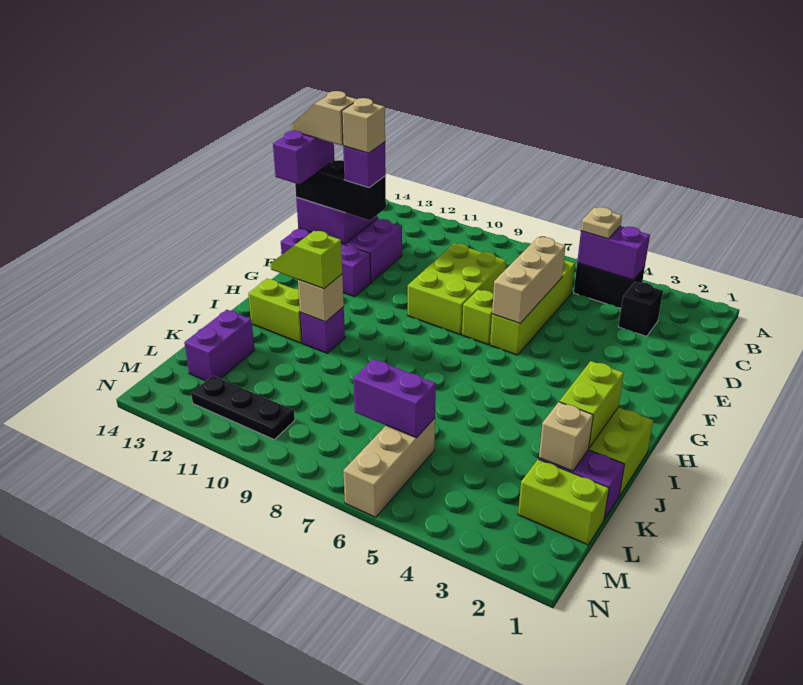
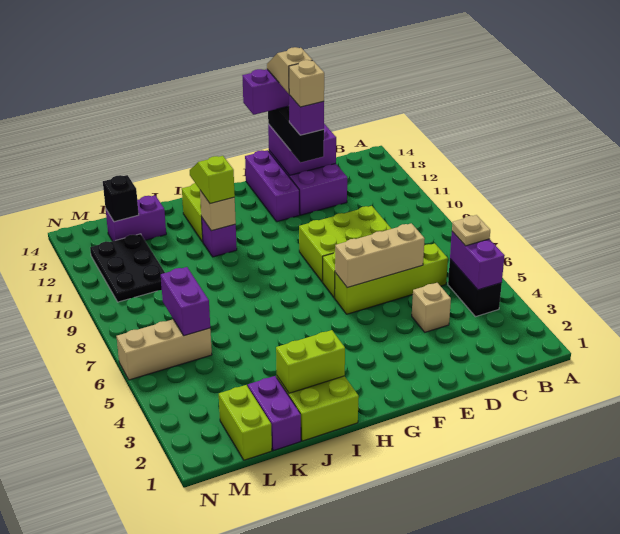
black brick C3 level 1 -> black brick L13 level 2
tan brick K2 level 2 -> tan brick D4 level 1
black plate M10:M12 level 1 -> black plate L10:M12 level 1

